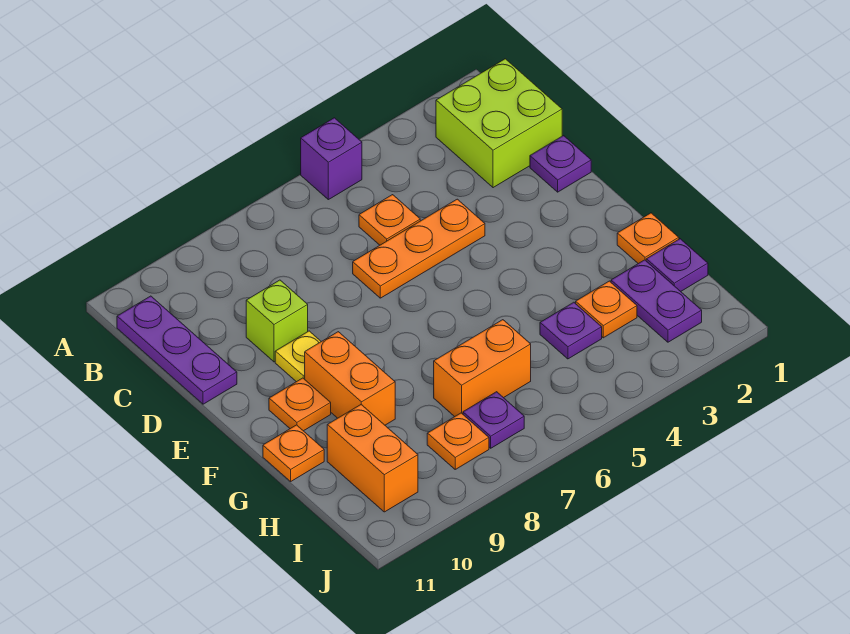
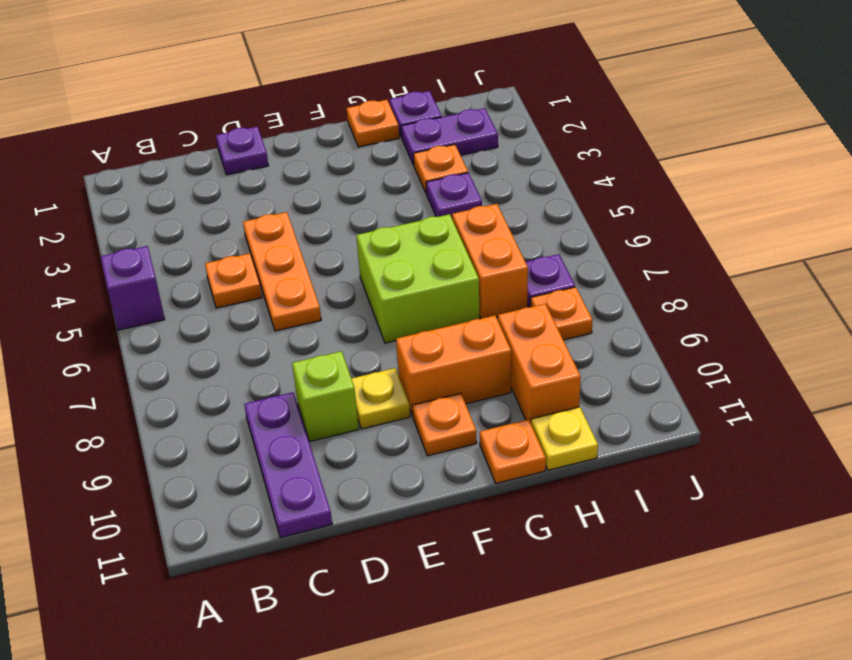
lime brick B1:C2 level 1 -> lime brick F6:G7 level 1
purple plate B11:D11 level 1 -> purple plate C9:C11 level 1
orange brick H10:I10 level 1 -> orange brick H9:H10 level 1
none -> yellow plate H11 level 1

